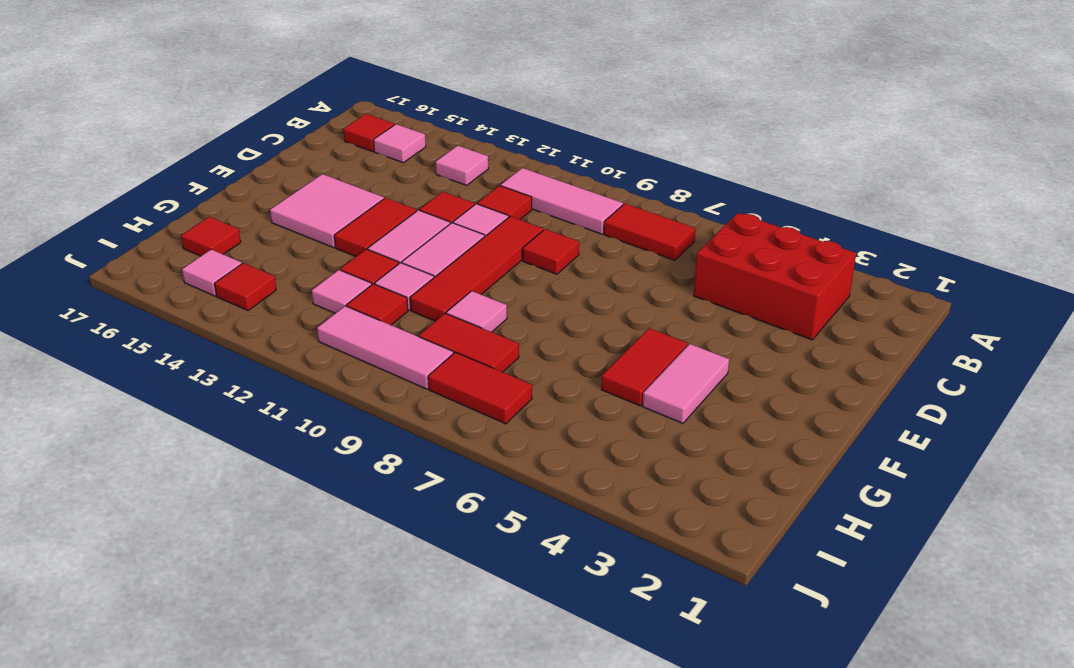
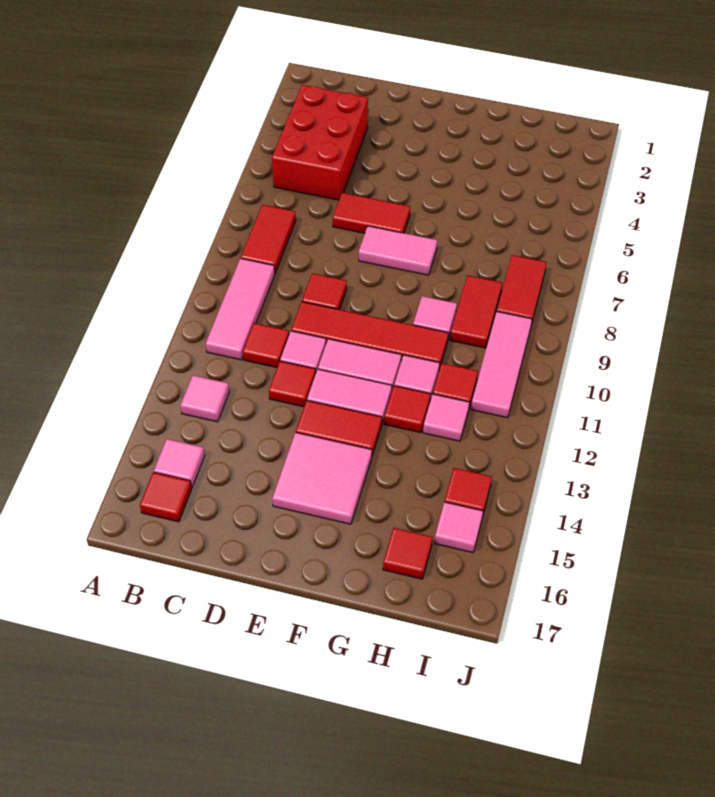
pink tile F4:G4 level 1 -> pink tile E7:F7 level 1
red tile F5:G5 level 1 -> red tile D6:E6 level 1

